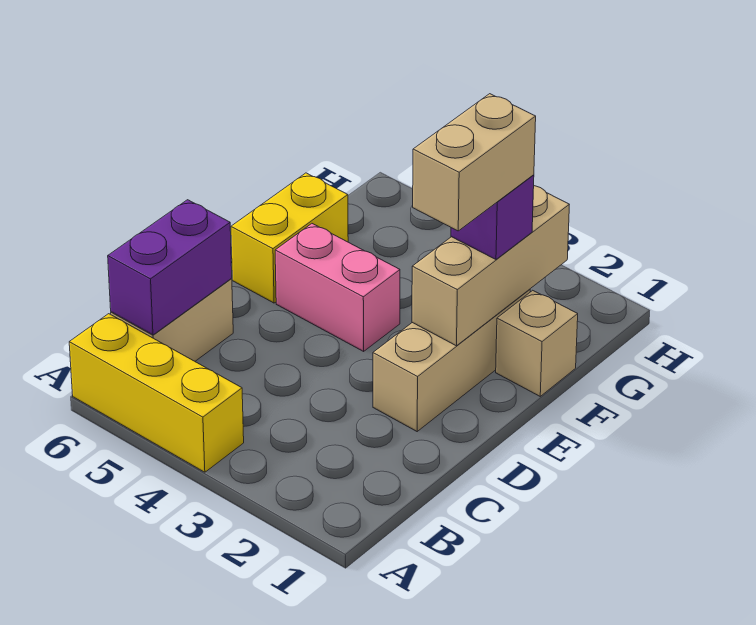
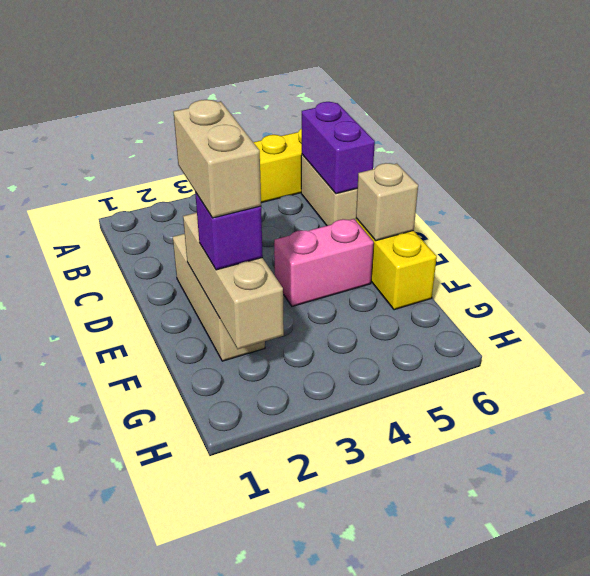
tan brick F1 level 1 -> tan brick E6 level 2

